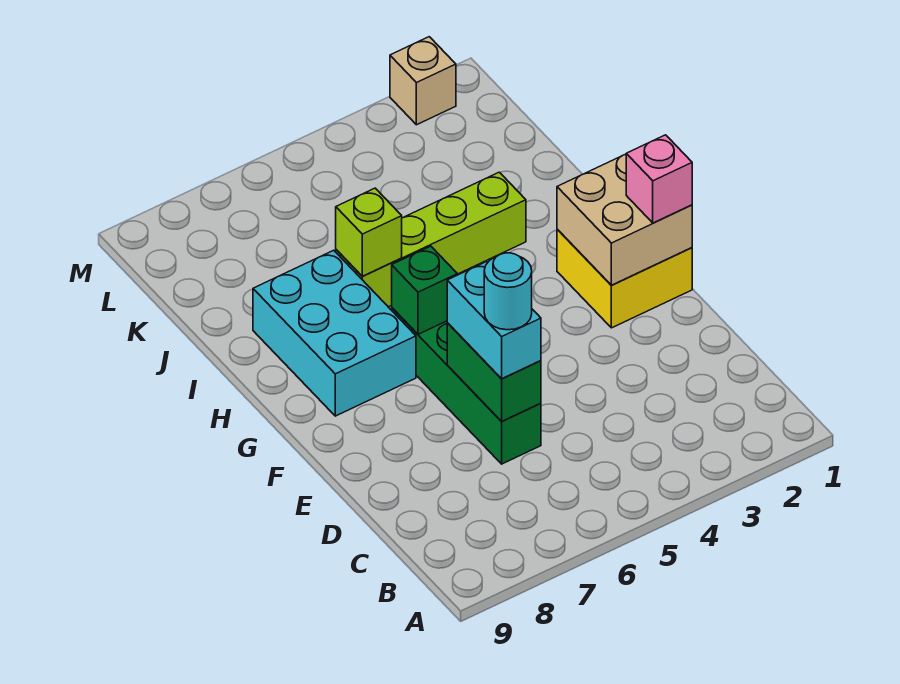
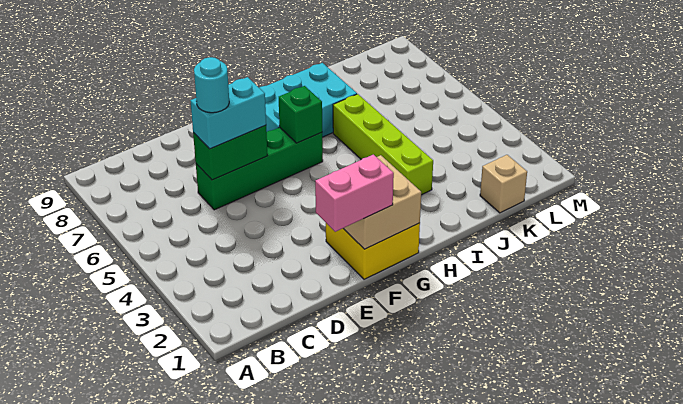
pink brick F1 level 3 -> pink brick E1:F1 level 3
lime brick I6 level 2 -> none
tan brick M2 level 1 -> tan brick K1 level 1

